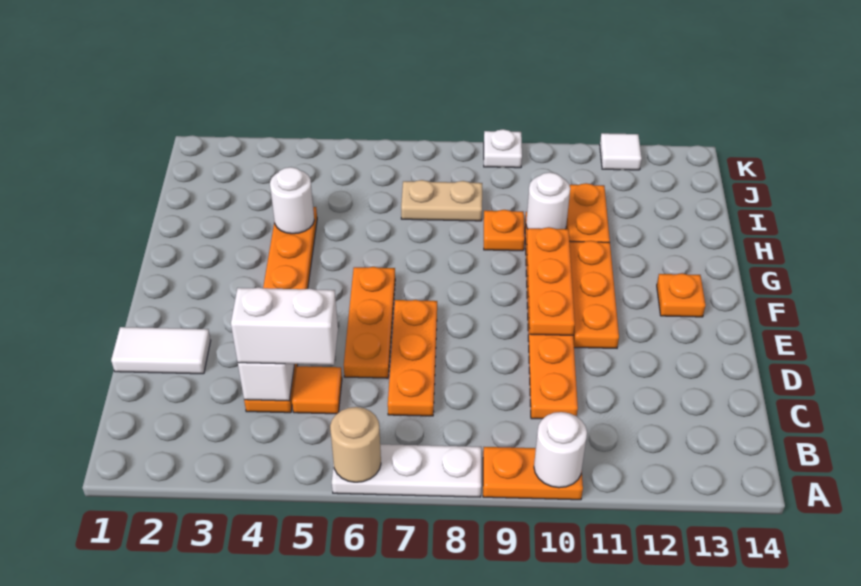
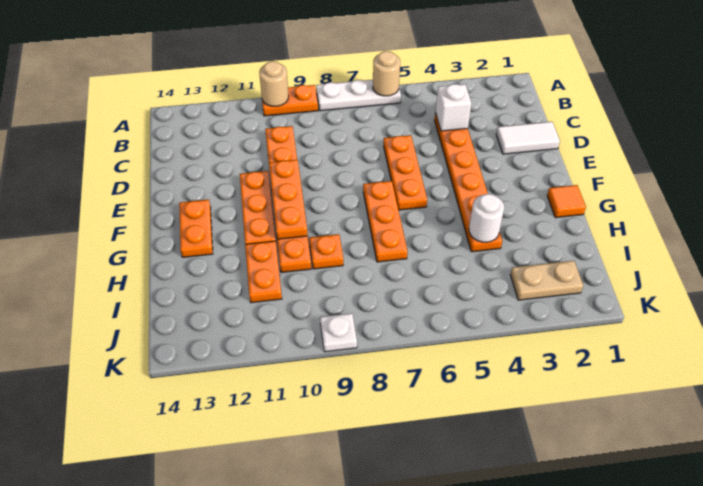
white round brick A10 level 2 -> tan round brick A10 level 2
white brick C4:C5 level 3 -> none
orange tile C5 level 1 -> orange tile G1 level 1
orange plate C7:E7 level 1 -> orange plate F7:H7 level 1
orange plate F13 level 1 -> orange plate F13:G13 level 1
white round brick H10 level 2 -> none
tan plate I7:I8 level 1 -> tan plate J2:J3 level 1
white tile K12 level 1 -> none

